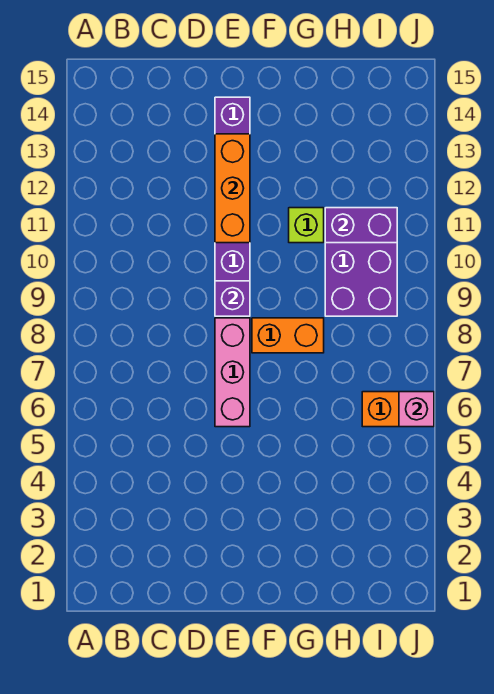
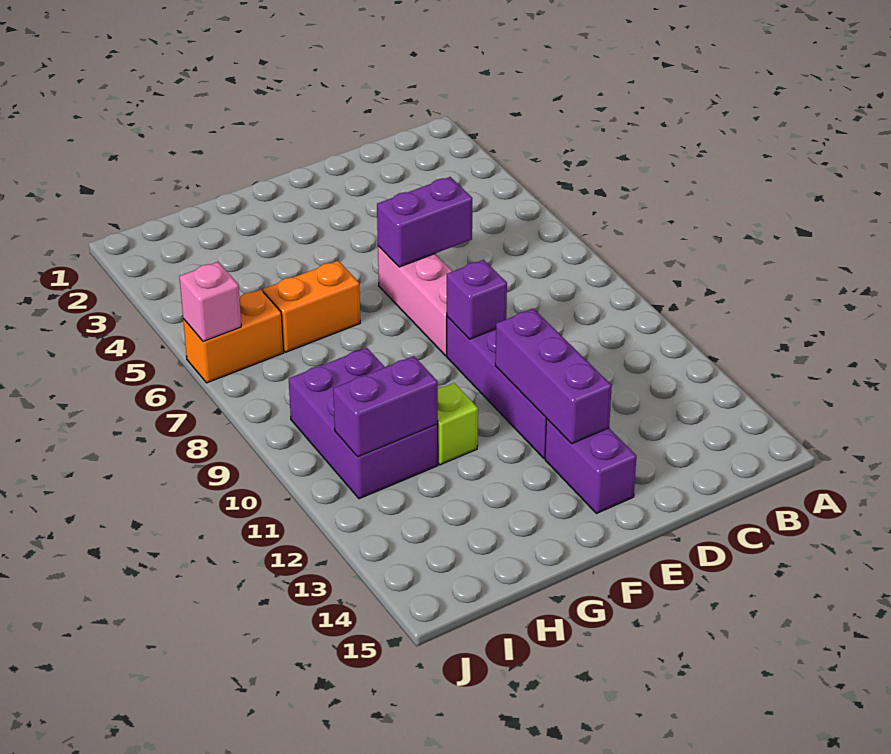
none -> purple brick D6:E6 level 2
orange brick E11:E13 level 2 -> purple brick E11:E13 level 2
orange brick F8:G8 level 1 -> orange brick G6:H6 level 1

